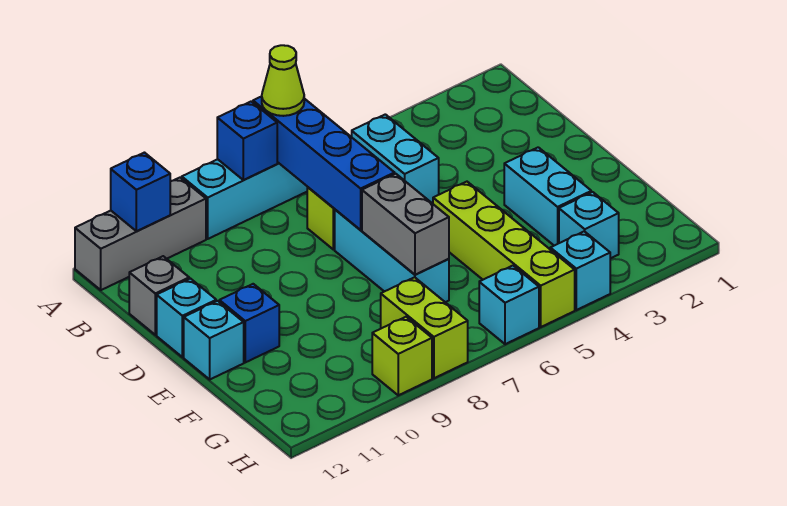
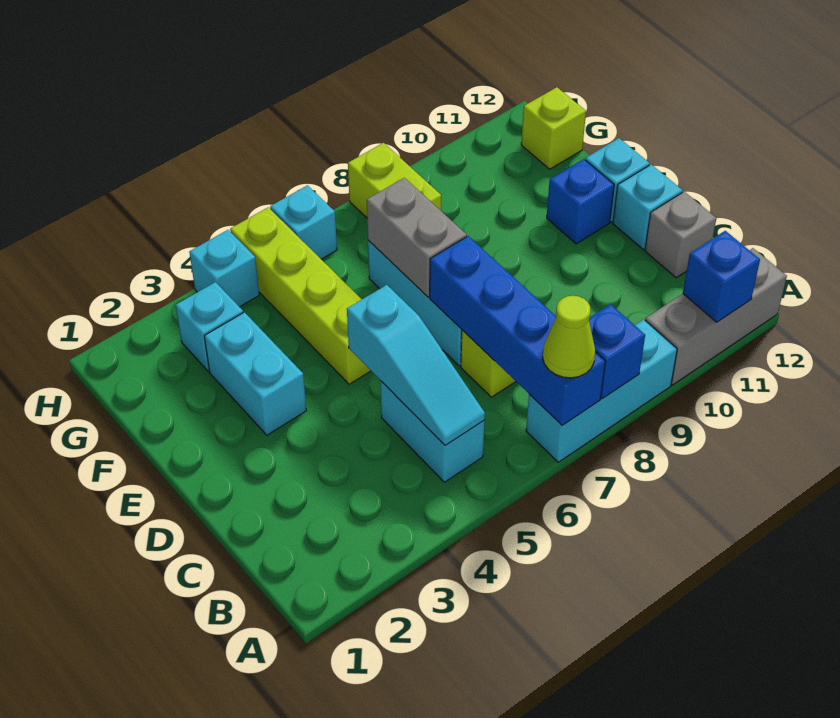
none -> cyan slope B5:D5 level 2 top D
lime brick H9 level 1 -> lime brick G12 level 1

